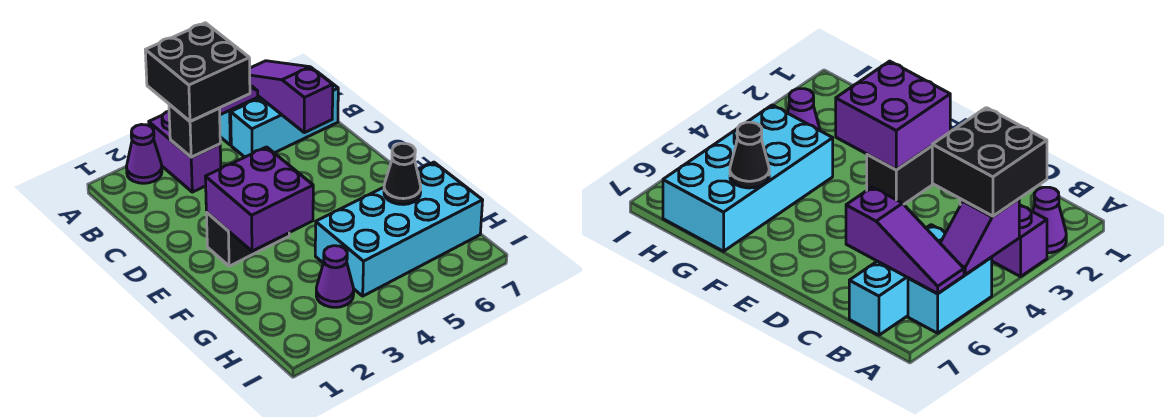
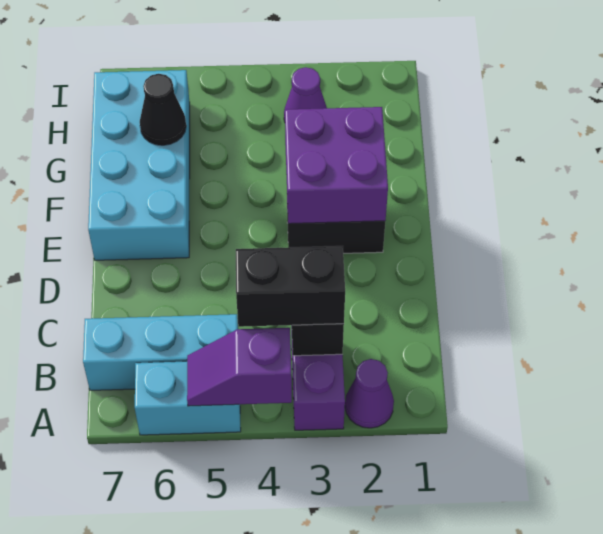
black brick A3:B4 level 3 -> black brick B3:B4 level 3
purple slope A6:C6 level 2 top C -> none
cyan brick G4:H7 level 1 -> cyan brick E6:H7 level 1

